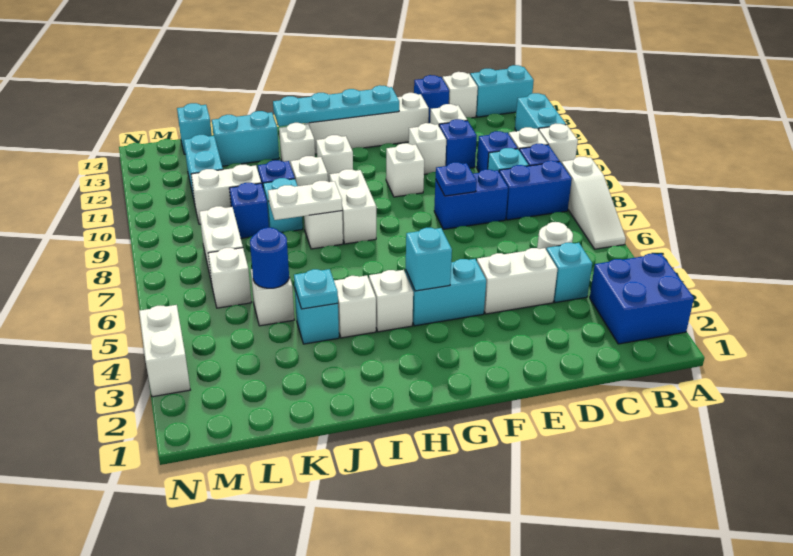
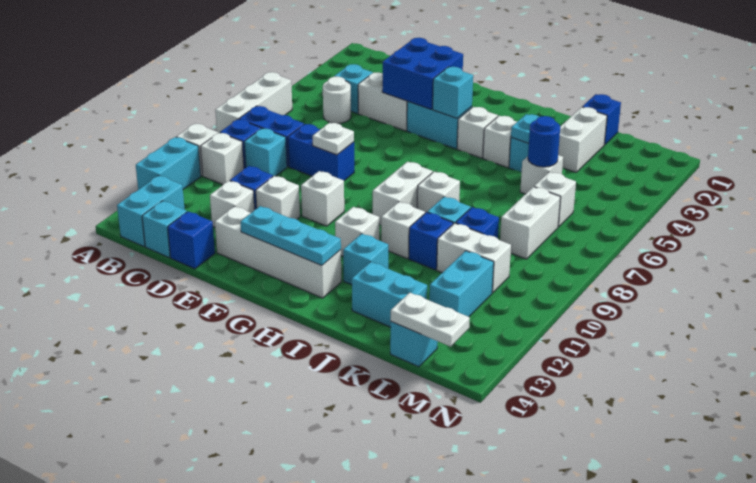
blue brick A2:B3 level 1 -> blue brick E3:F4 level 2
white slope A6:A8 level 1 top 8 -> white brick A6:A8 level 1
cyan brick A14:B14 level 1 -> cyan brick B13:B14 level 1
blue brick C10 level 1 -> blue brick K1 level 1
white brick C14 level 1 -> cyan brick C14 level 1
blue plate E8 level 2 -> white plate E8 level 2
cyan plate F13:I13 level 2 -> cyan plate F13:H13 level 2
white plate I8:J8 level 2 -> white plate L14:M14 level 2
white brick I12 level 1 -> cyan brick I12 level 1
white brick N3:N4 level 1 -> white brick K2:K3 level 1

